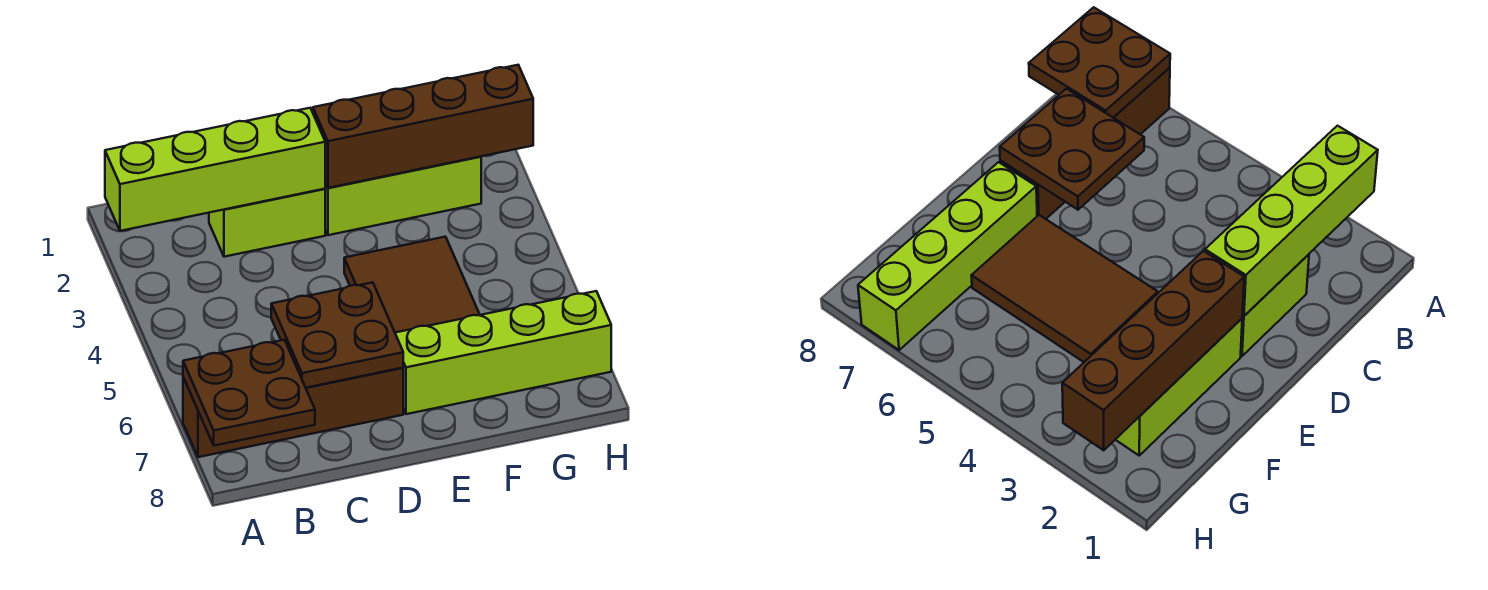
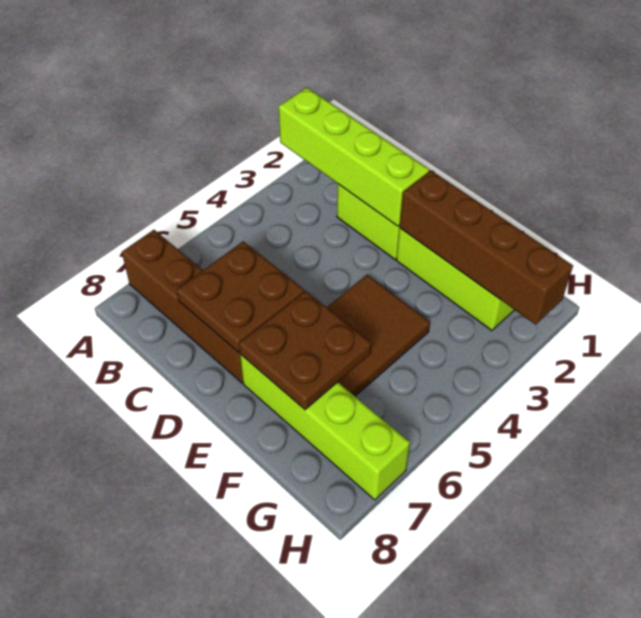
brown plate A7:B8 level 2 -> brown plate E6:F7 level 2

